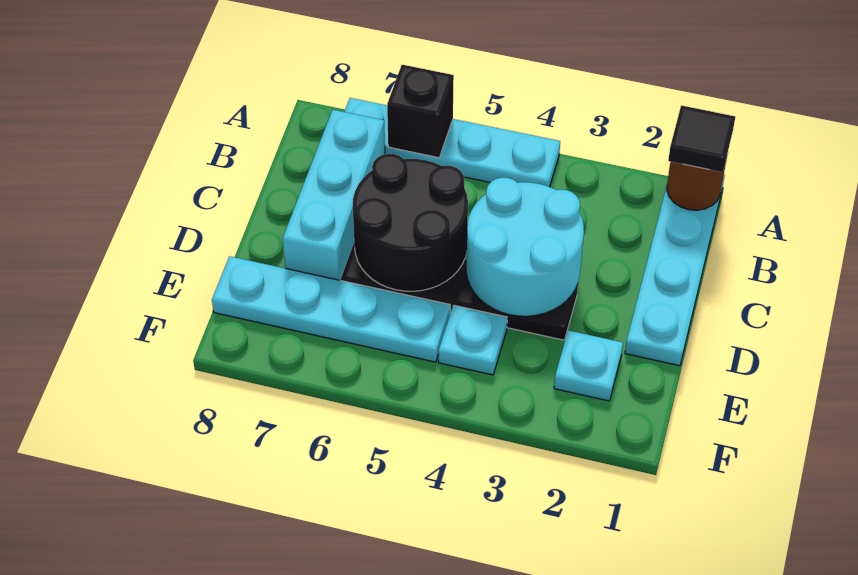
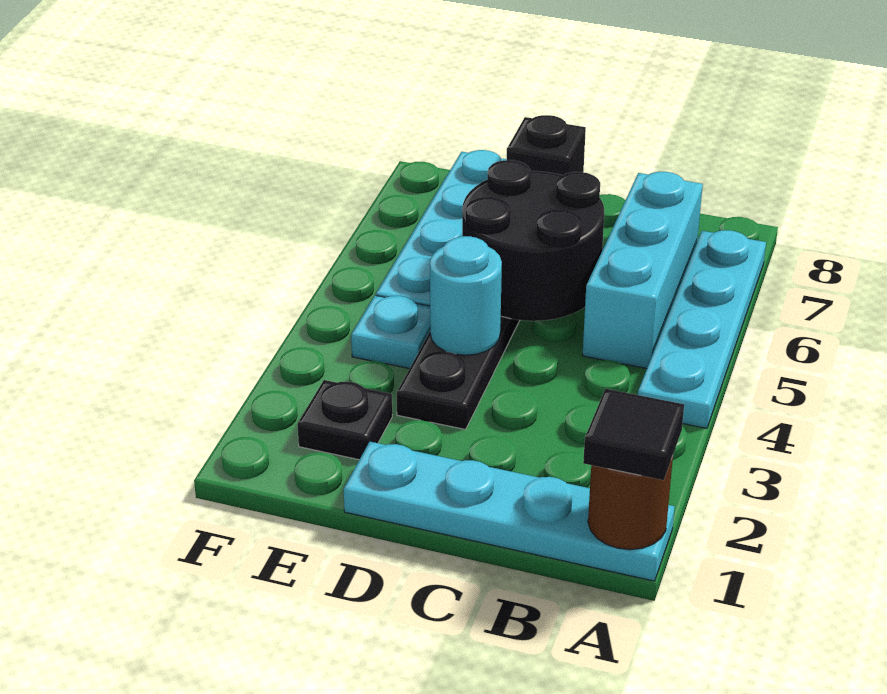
black brick A6 level 2 -> black brick D8 level 1
cyan brick B7:D7 level 1 -> cyan brick B5:B7 level 1
cyan round brick C3:D4 level 2 -> cyan round brick D4 level 2
cyan plate E2 level 1 -> black plate E2 level 1

